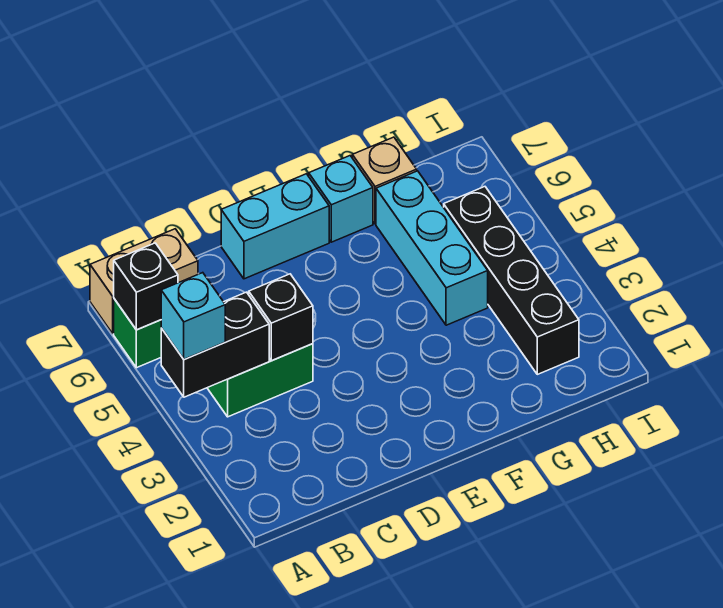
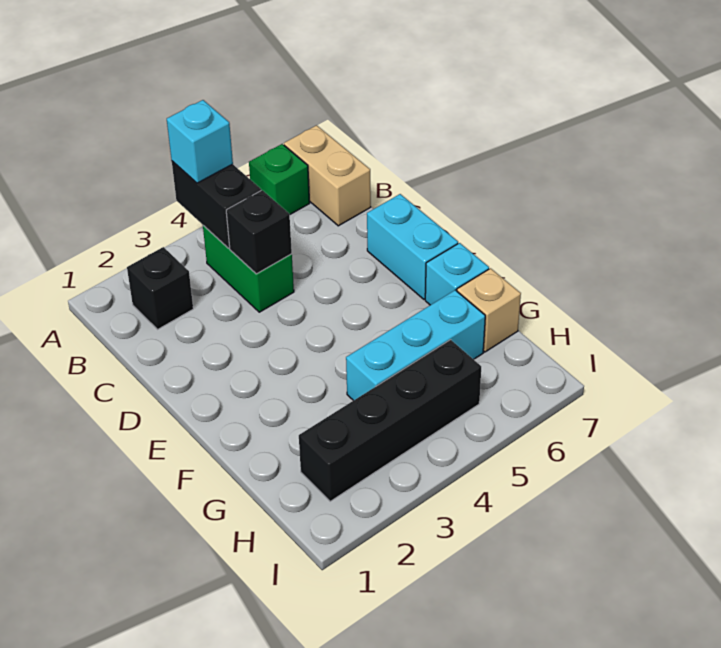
black brick A6 level 2 -> black brick B2 level 1

